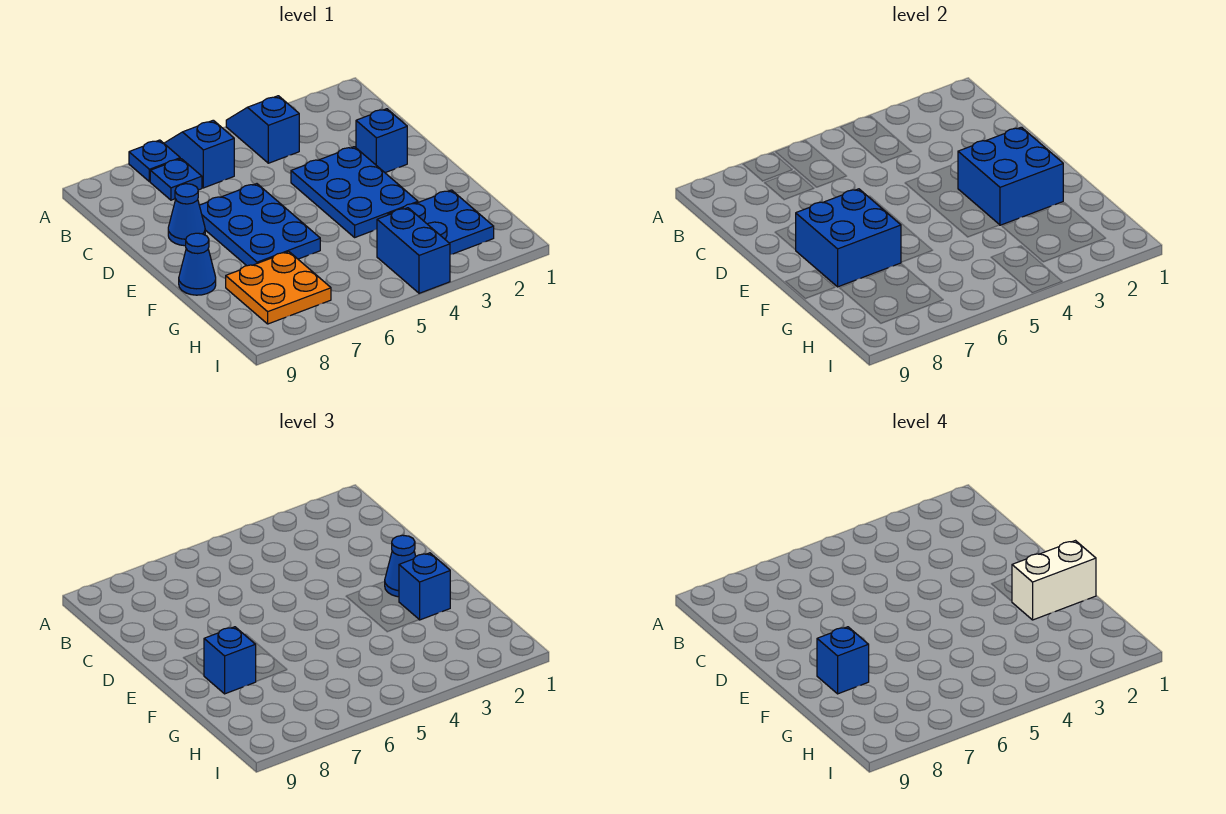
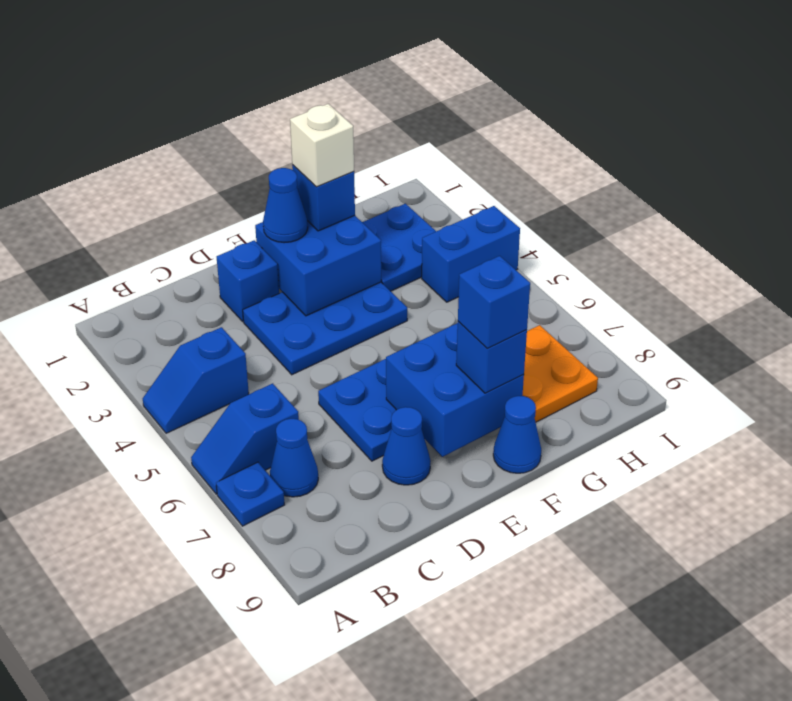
blue plate B7 level 1 -> blue cone B7 level 1
white brick F1:F2 level 4 -> white brick F2 level 4

